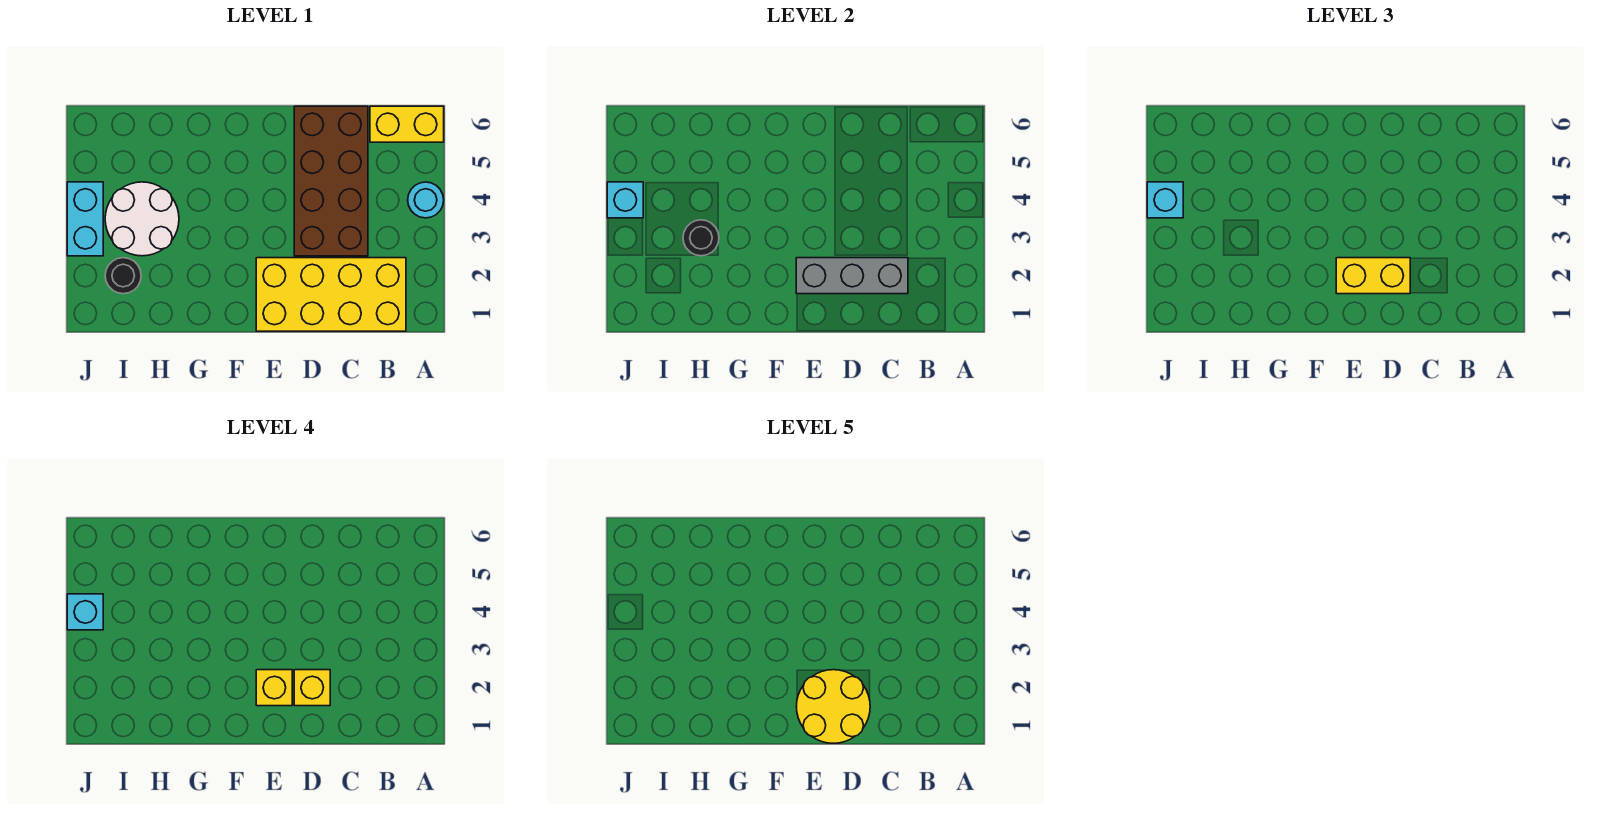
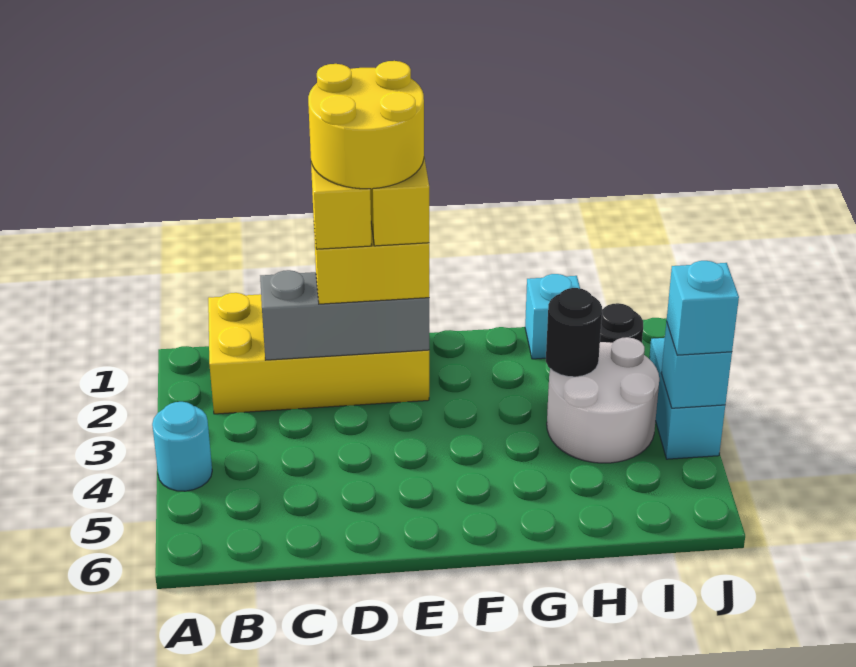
yellow brick A6:B6 level 1 -> none
brown brick C3:D6 level 1 -> none
cyan brick J4 level 4 -> cyan brick H1 level 1

